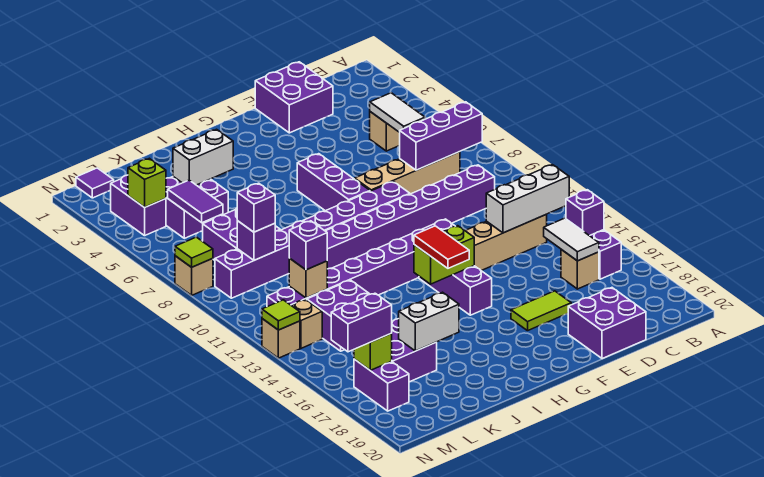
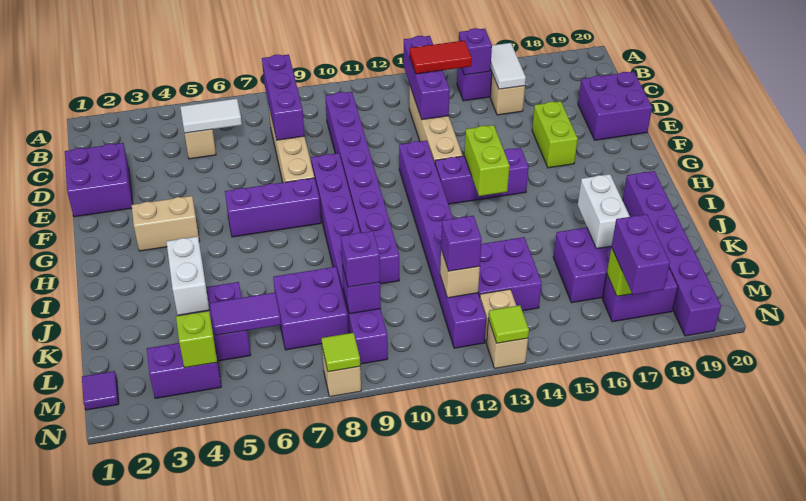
white brick B13:D13 level 2 -> purple brick B13:D13 level 2
white tile C15:C16 level 2 -> white tile B16:C16 level 2
lime tile E17:F17 level 1 -> lime brick E17:F17 level 1
none -> tan brick G3:G4 level 1
red tile H14:H15 level 3 -> red tile C13:C14 level 3
none -> purple brick I19:N19 level 1

